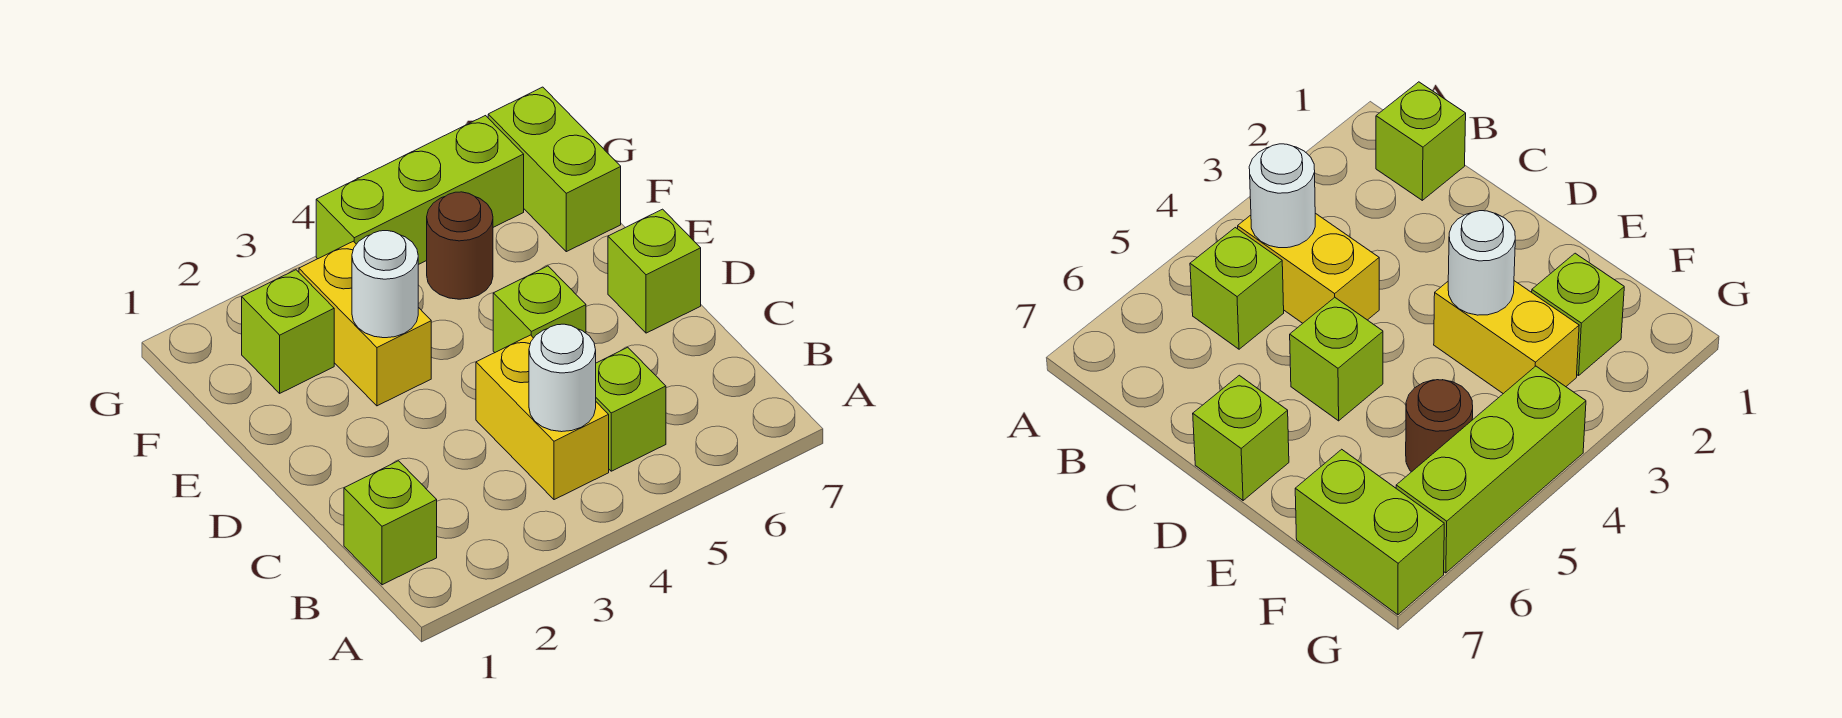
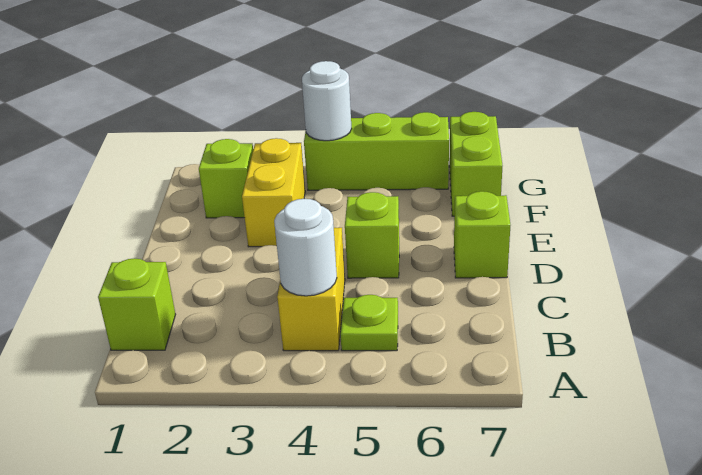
lime brick B5 level 1 -> lime plate B5 level 1
white round brick E3 level 2 -> white round brick G4 level 2
brown round brick F5 level 1 -> none

